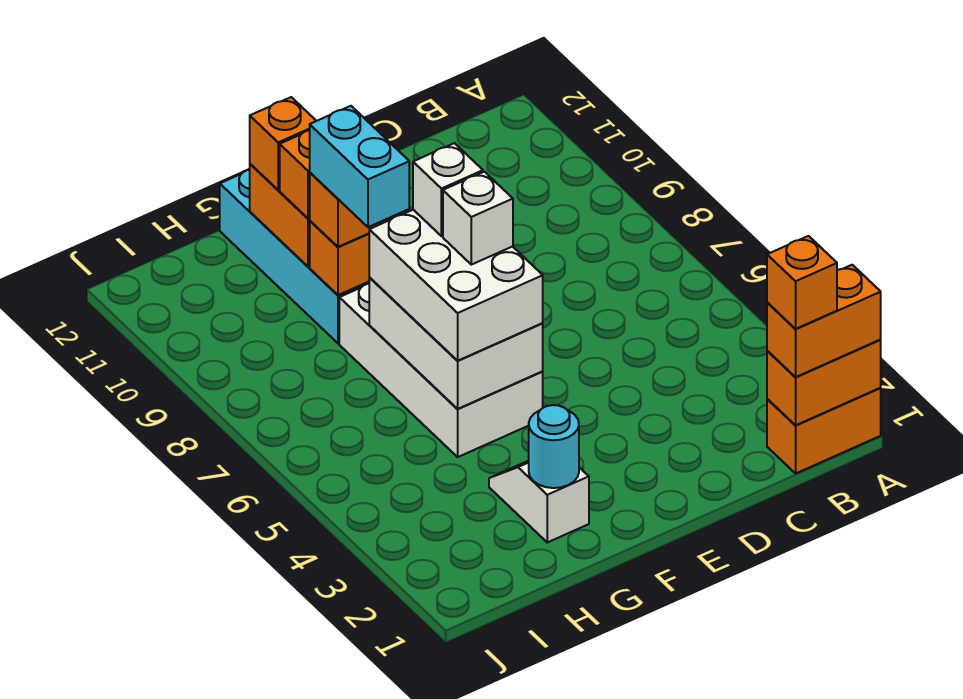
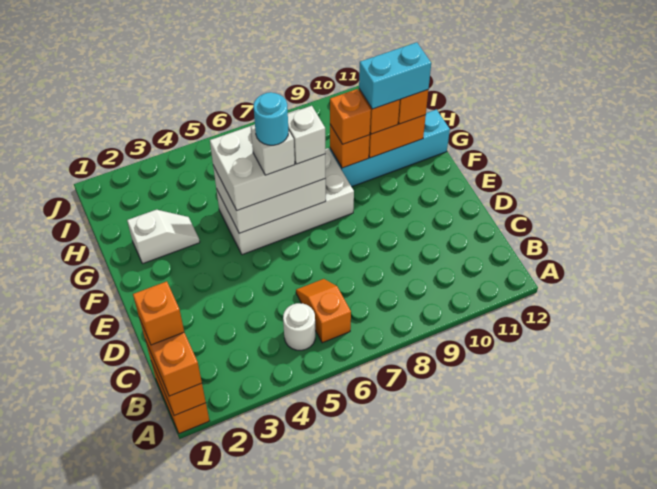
none -> white round brick B5 level 1
none -> orange slope B6:C6 level 1 top B
cyan round brick G2 level 2 -> cyan round brick F6 level 5
cyan brick G8:G9 level 4 -> cyan brick G10:G11 level 4

